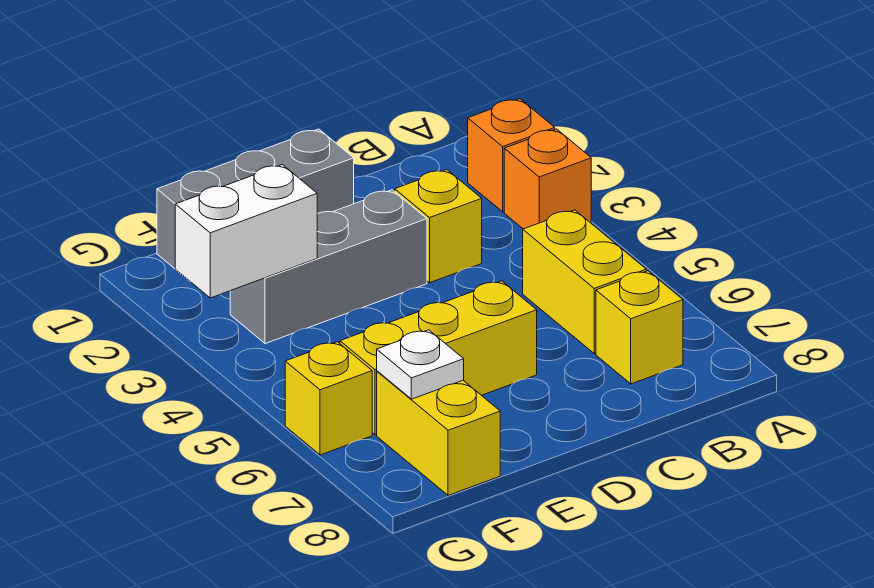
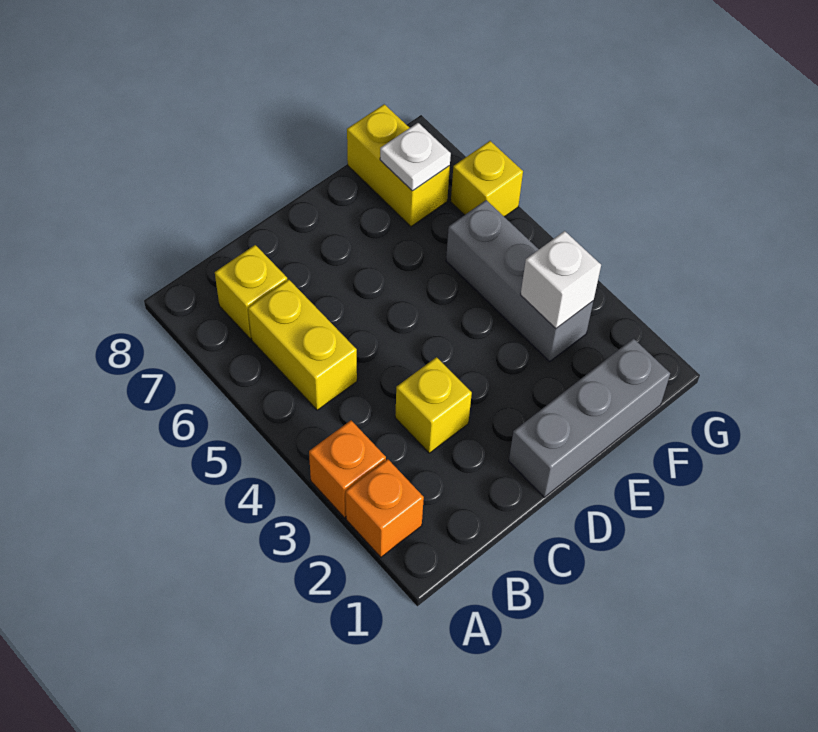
grey brick D3:F3 level 1 -> grey brick F3:F5 level 1
yellow brick D6:F6 level 1 -> none
white brick F3:G3 level 2 -> white brick F3 level 2

